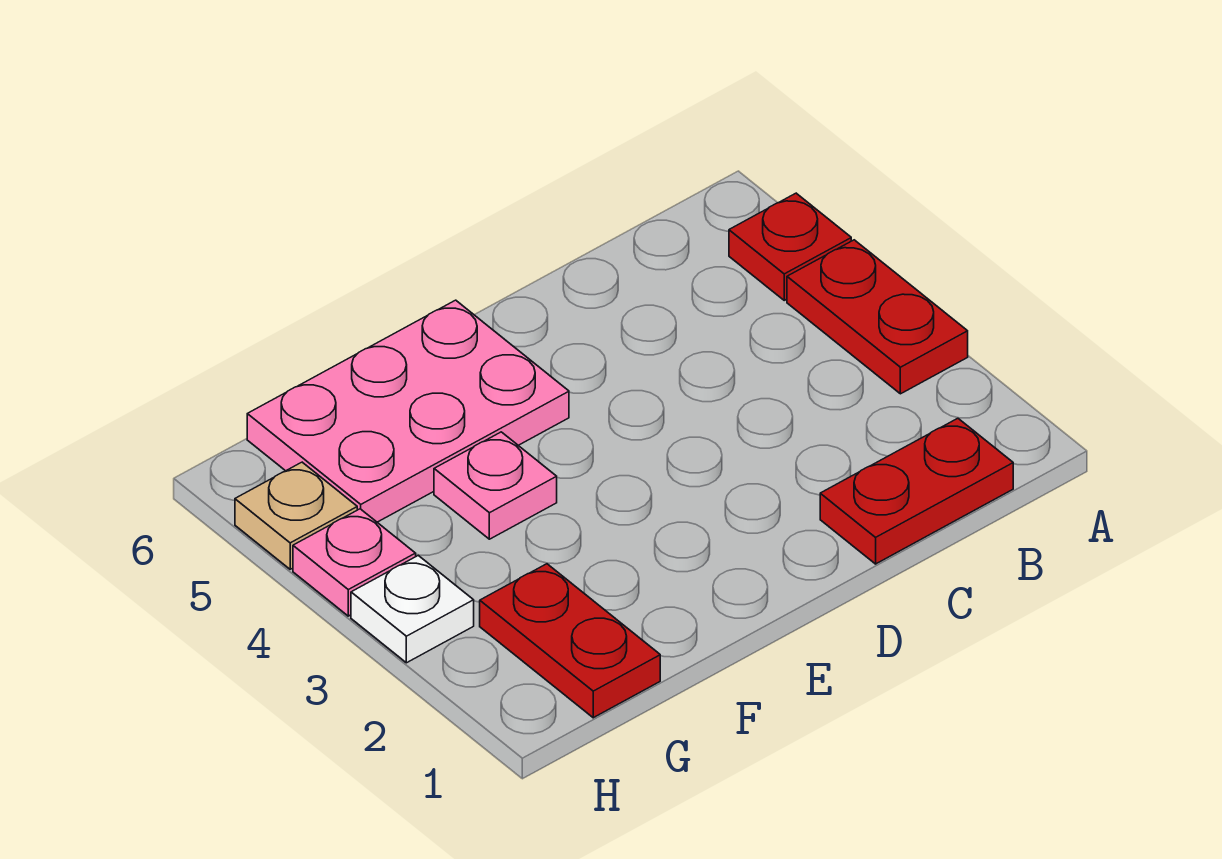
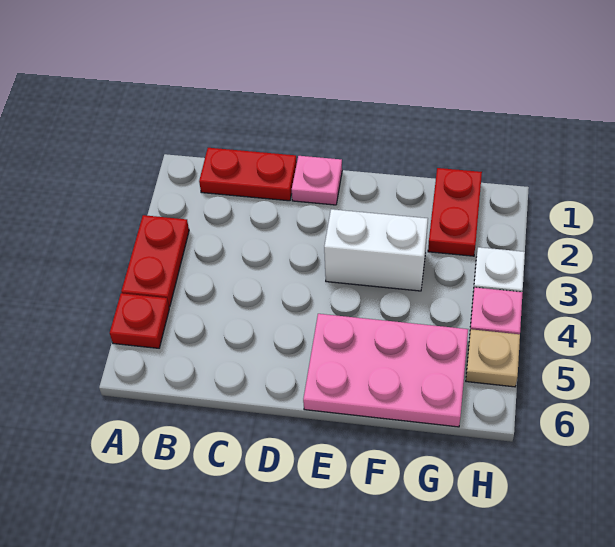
none -> white brick E3:F3 level 1
pink plate F4 level 1 -> pink plate D1 level 1

